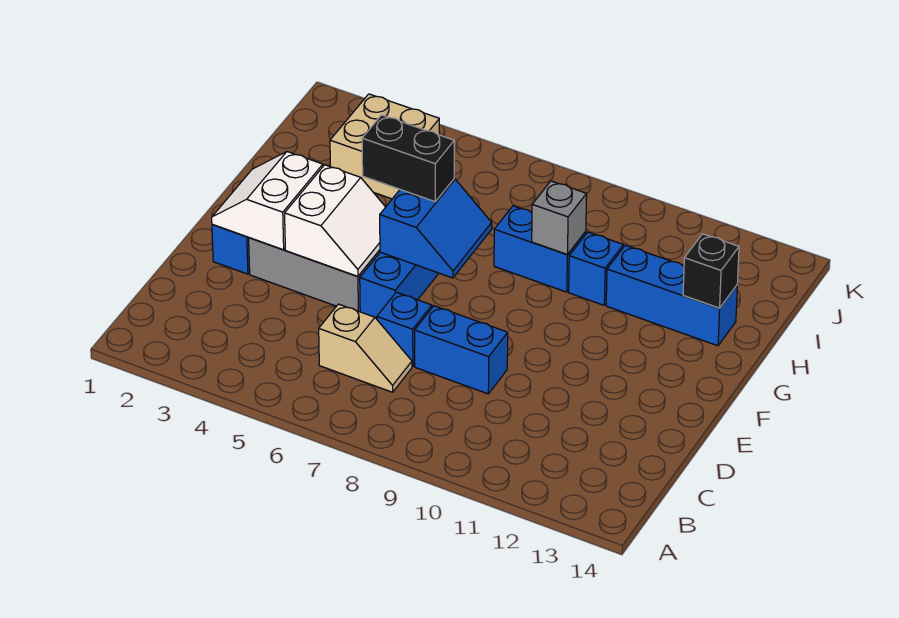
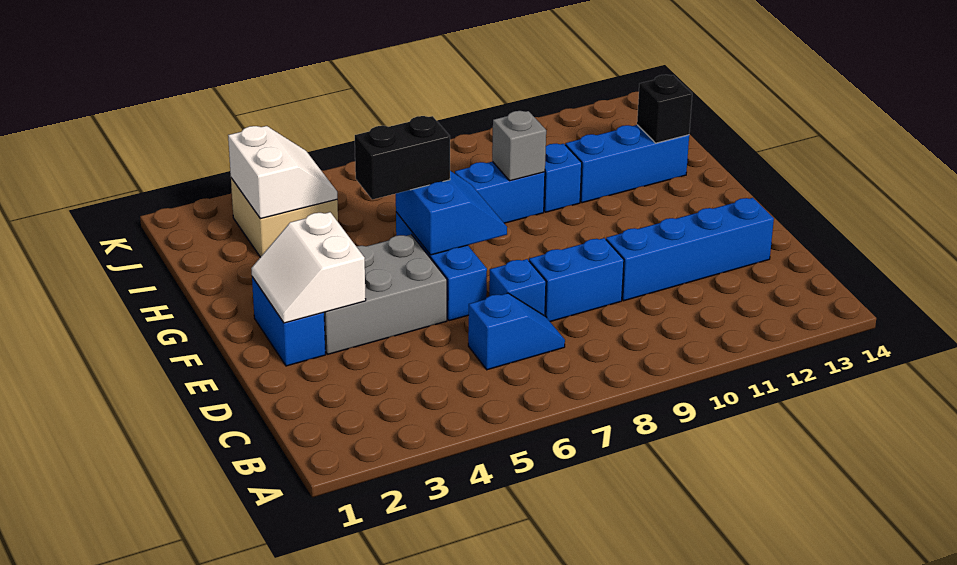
tan slope C6:C7 level 1 top 6 -> blue slope C6:C7 level 1 top 6
none -> blue brick D10:D13 level 1
white slope E4:F5 level 2 top 4 -> white slope I3:J4 level 2 top 3

